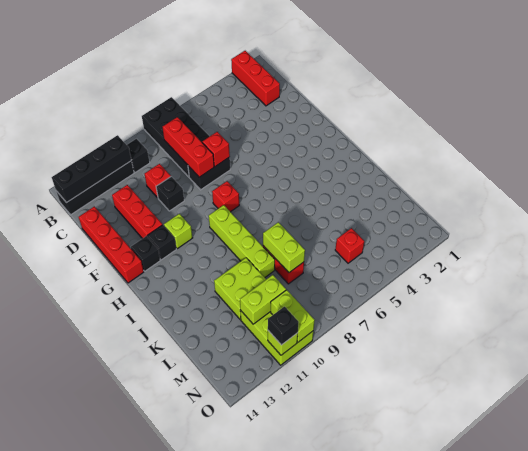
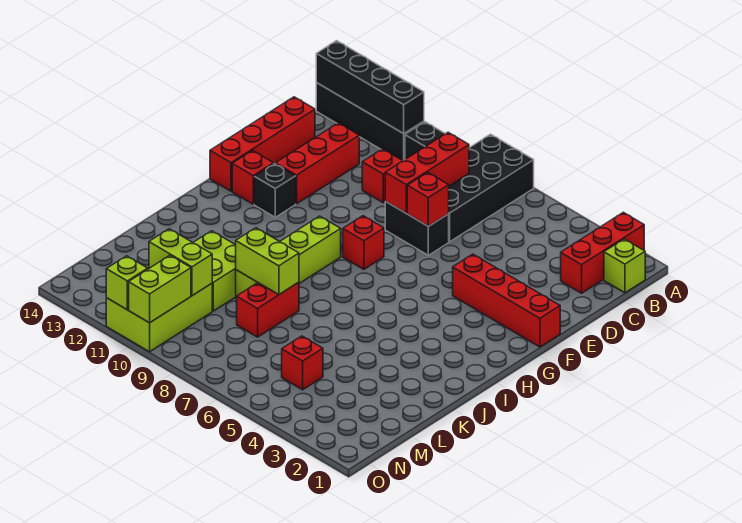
black brick E10 level 1 -> none
none -> red brick F1:F4 level 1
lime brick G11 level 1 -> lime brick B1 level 1
black brick G13 level 1 -> red brick G13 level 1
lime brick K8:L8 level 2 -> lime brick K8:K9 level 2
black brick O11 level 3 -> none

